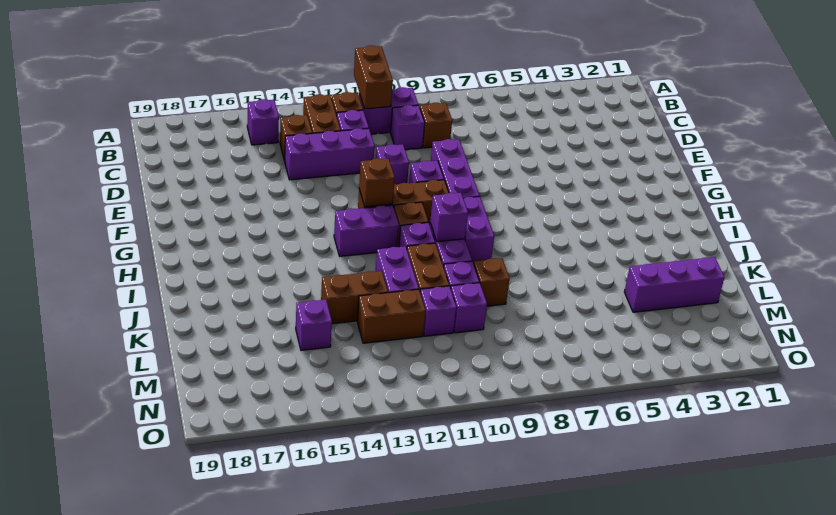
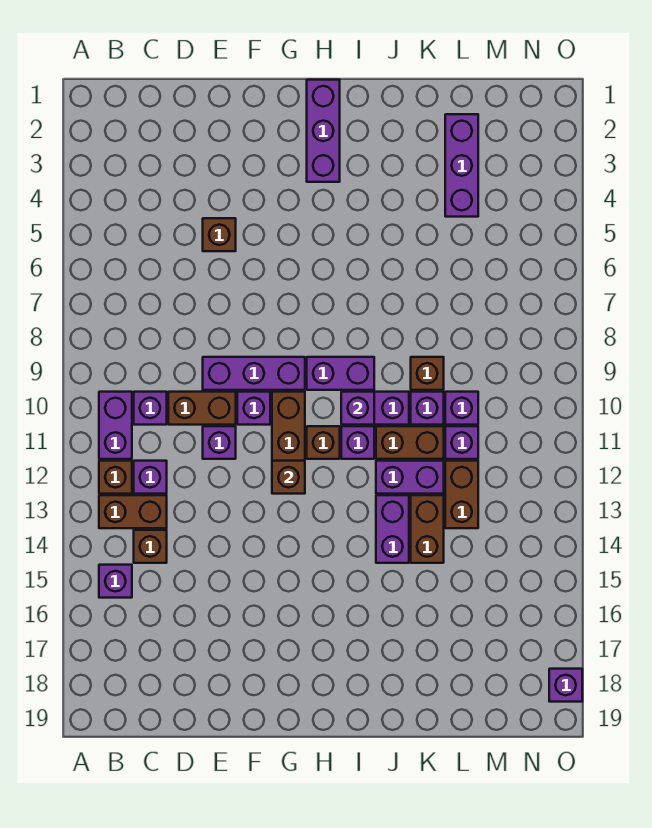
brown brick A11:B11 level 2 -> brown brick D10:E10 level 1
brown brick C9 level 1 -> brown brick E5 level 1
purple brick D12:D14 level 1 -> purple brick H1:H3 level 1
purple brick H12:H13 level 1 -> purple brick J13:J14 level 1
purple brick L15 level 1 -> purple brick O18 level 1

